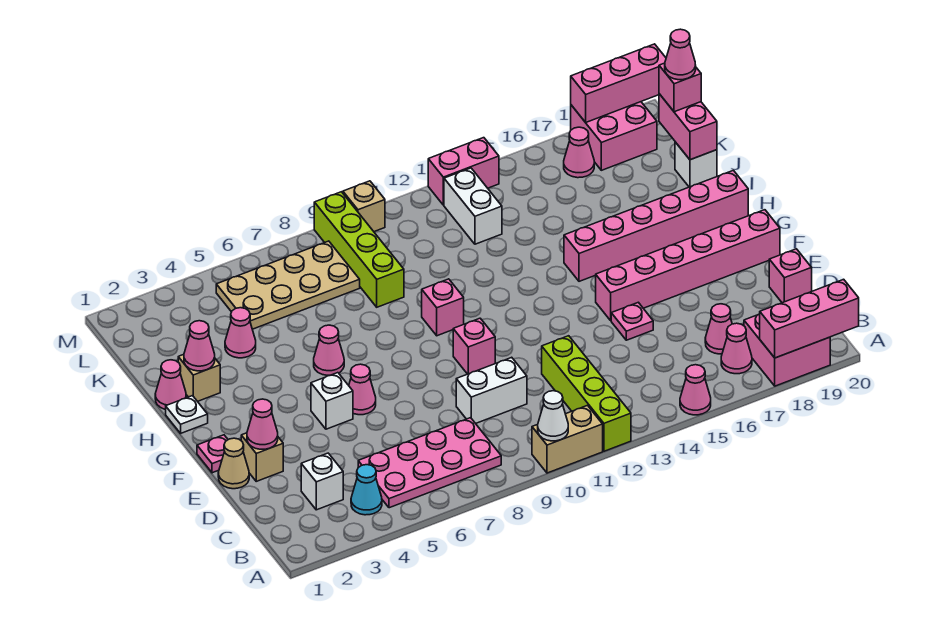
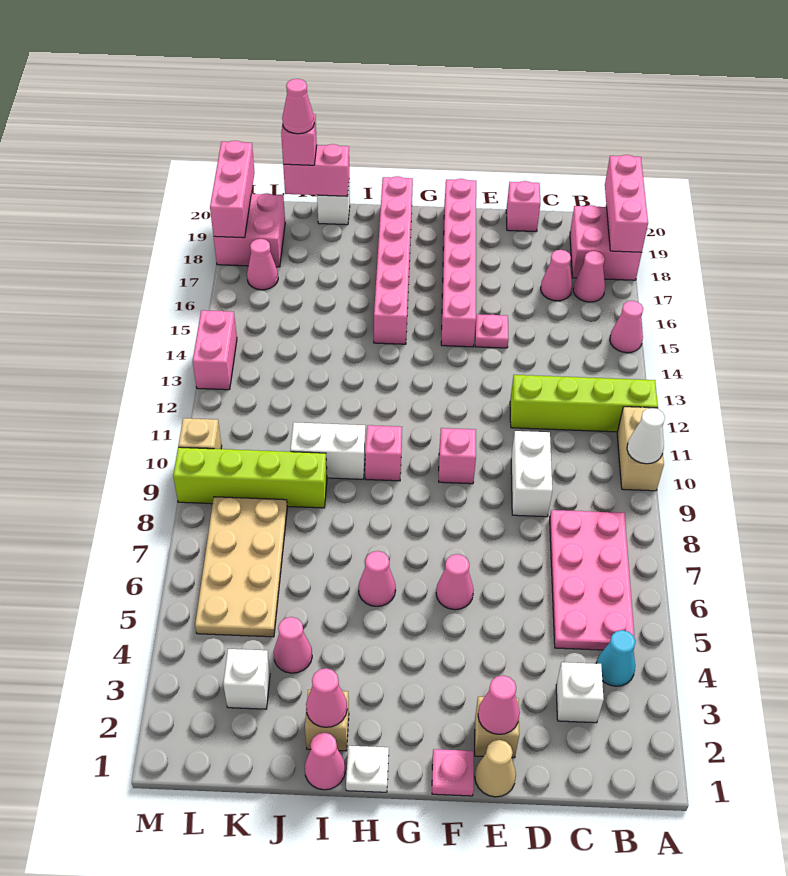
white brick F5 level 1 -> white brick K3 level 1
white brick K13:L13 level 1 -> white brick I10:J10 level 1

